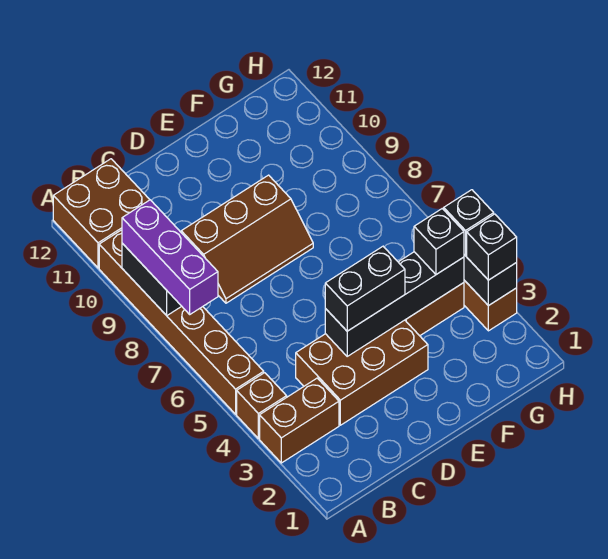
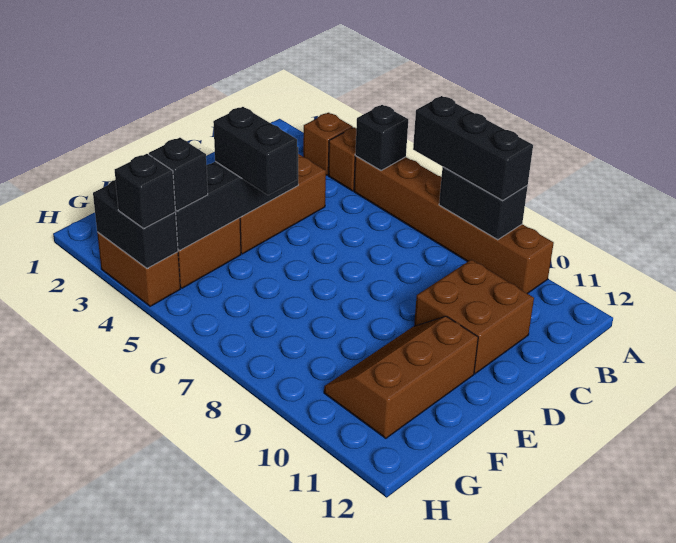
brown brick A3:B3 level 1 -> brown brick A3 level 1
purple brick A7:A9 level 3 -> black brick A7:A9 level 3
brown brick A11:B12 level 1 -> brown brick C10:D11 level 1
brown slope C8:E9 level 1 top 9 -> brown slope E10:G11 level 1 top 11
black brick D4:E4 level 3 -> black brick E4:E5 level 3
black brick H3 level 3 -> black brick A5 level 2

